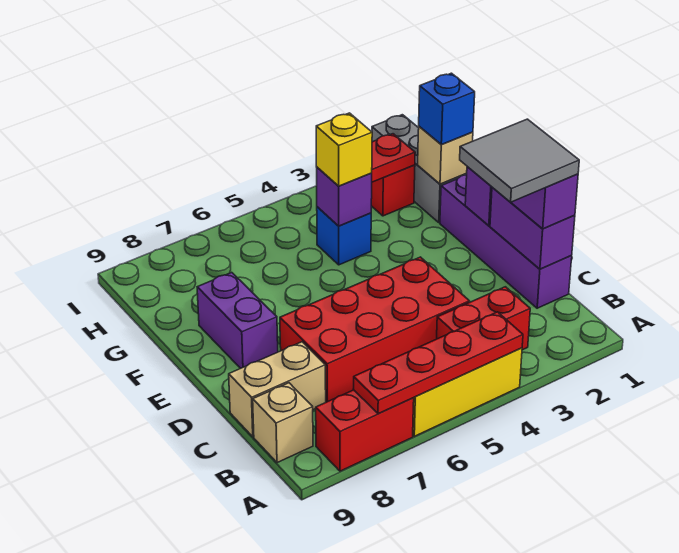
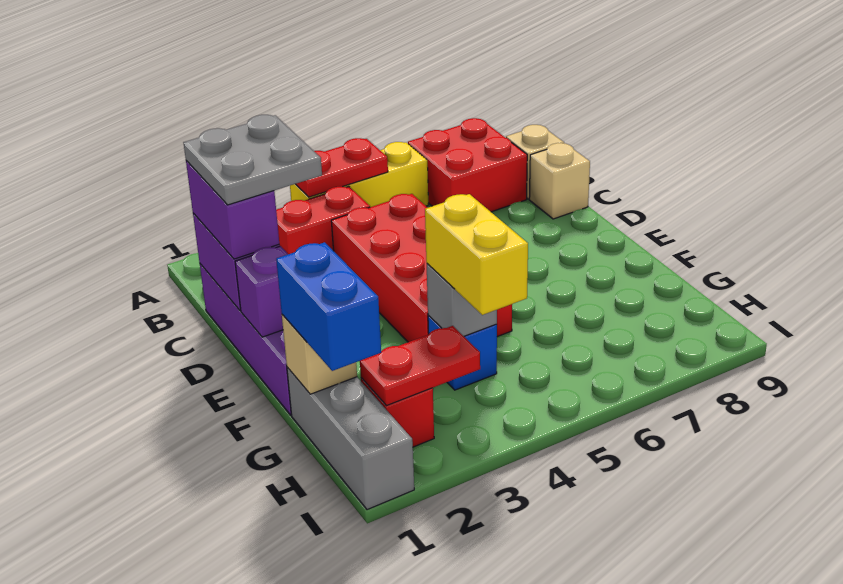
red plate A4:A7 level 2 -> red plate A4:A5 level 2
red brick A7:A8 level 1 -> red brick A7:B8 level 1
grey tile C1:D2 level 4 -> grey plate C1:D2 level 4
red brick C4:D7 level 1 -> red brick C4:F5 level 1
tan brick C8:C9 level 1 -> tan brick C9 level 1
purple brick E8:F8 level 1 -> none
blue brick G1 level 3 -> blue brick G1:H1 level 3
purple brick G4 level 2 -> grey brick G4 level 2
yellow brick G4 level 3 -> yellow brick G4:H4 level 3

